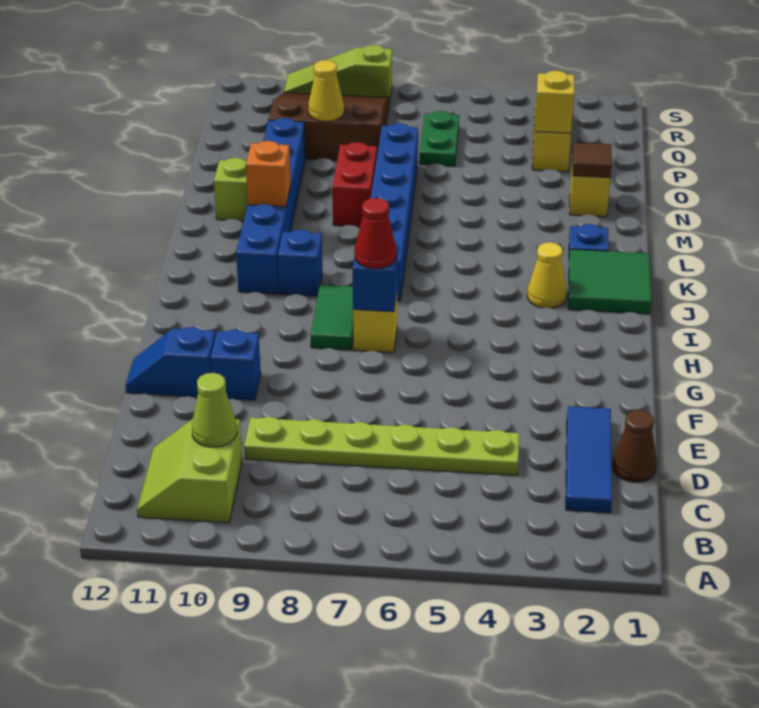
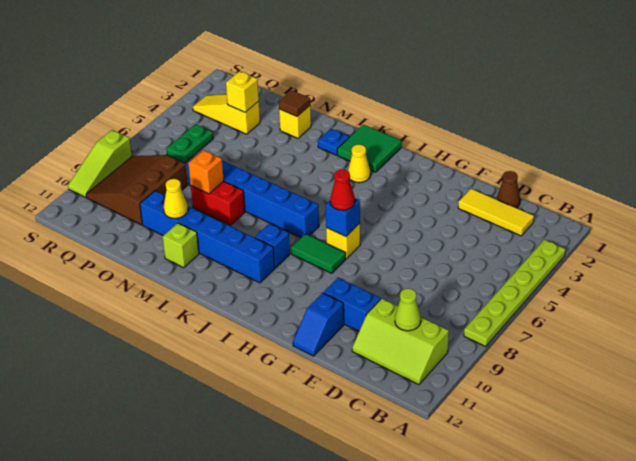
lime slope B10:C11 level 1 top 10 -> lime slope B10:D11 level 1 top 10
blue tile C2:E2 level 1 -> yellow tile C2:E2 level 1
lime plate D4:D9 level 1 -> lime plate A3:A8 level 1
blue brick F10 level 1 -> blue brick E10:F10 level 1
orange brick L10 level 2 -> orange brick N8 level 2
green plate P6:Q6 level 1 -> green plate Q5:Q6 level 1
yellow cone P9 level 2 -> yellow cone N10 level 2

